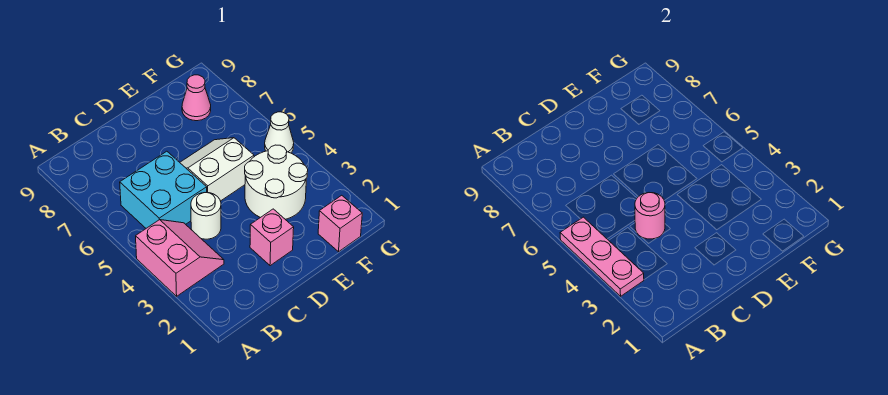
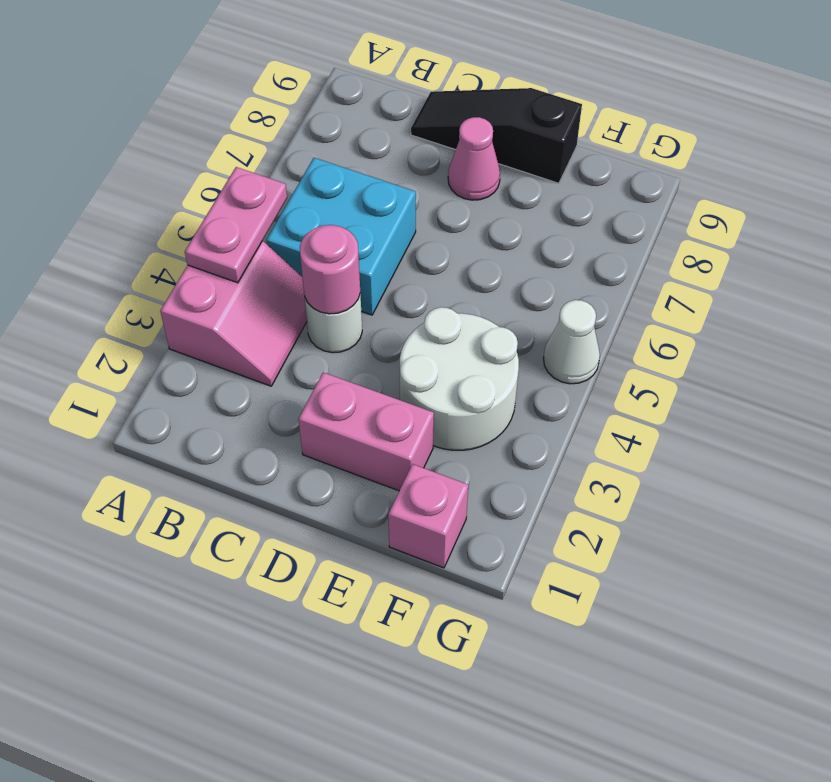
pink plate A3:A5 level 2 -> pink plate A4:A5 level 2
none -> black slope C9:E9 level 1 top E
pink brick D2 level 1 -> pink brick D2:E2 level 1
white slope D5:E6 level 1 top 5 -> none
pink cone F8 level 1 -> pink cone D8 level 1

